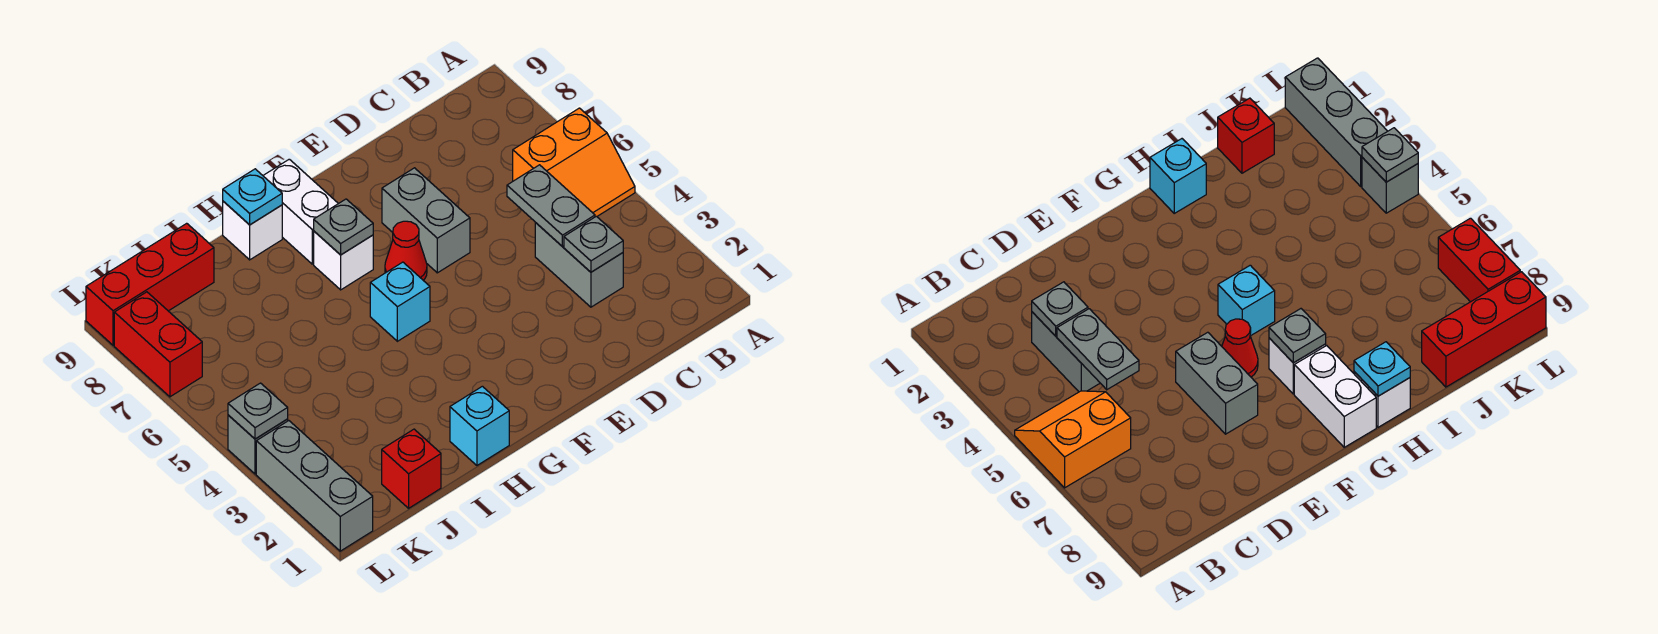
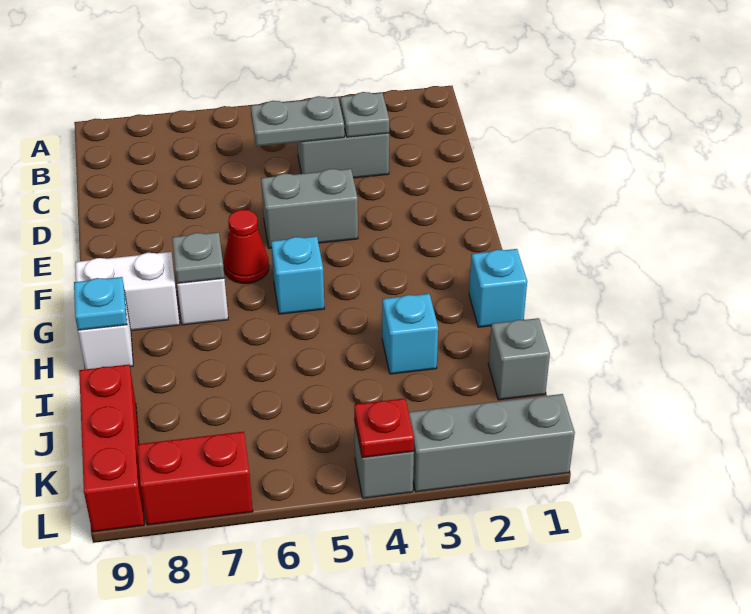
orange slope A5:B6 level 1 top 6 -> none
grey brick E6:E7 level 1 -> grey brick E4:E5 level 1
none -> cyan brick I3 level 1
red brick J1 level 1 -> grey brick J1 level 1
grey plate L4 level 2 -> red plate L4 level 2

